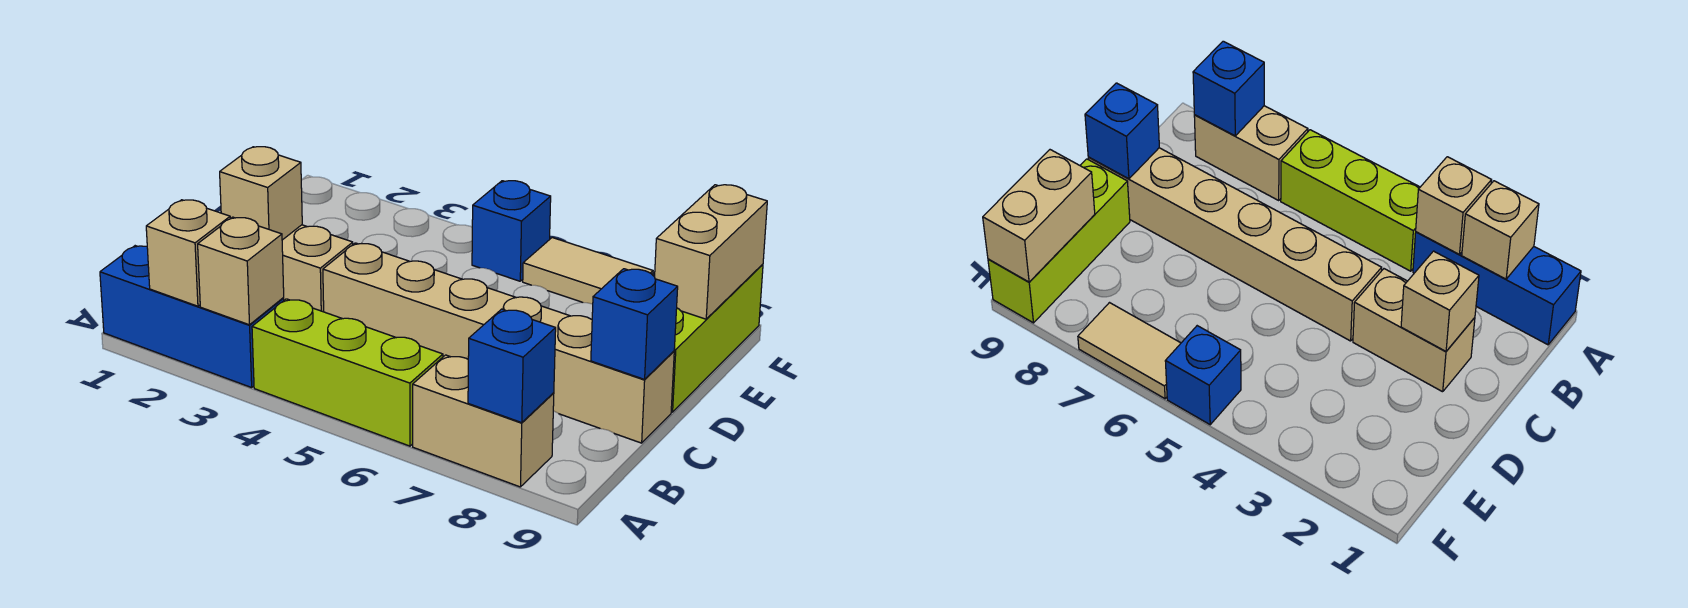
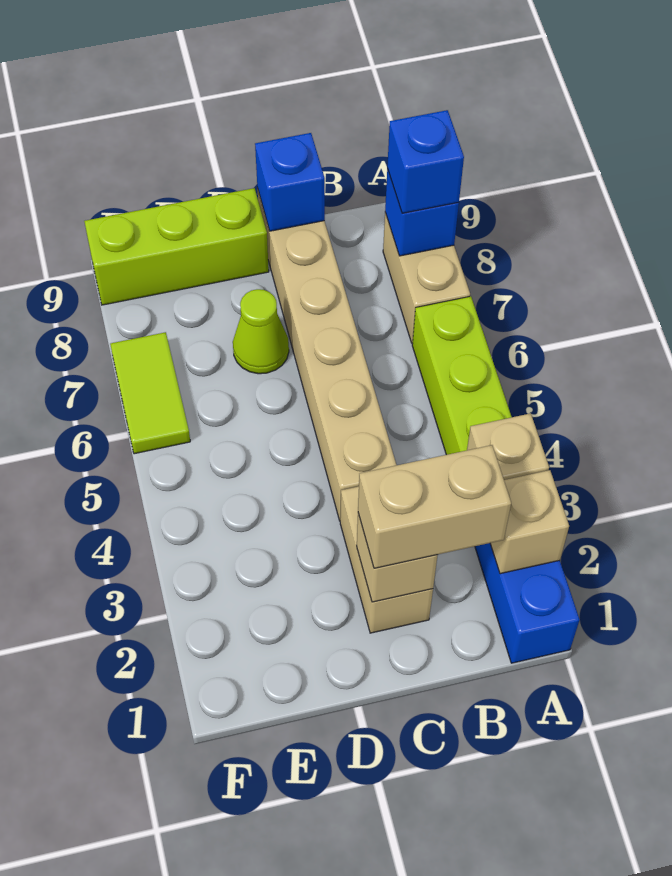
none -> lime cone D7 level 1
tan brick E9:F9 level 2 -> tan brick B2:C2 level 3
blue brick F5 level 1 -> blue brick A8 level 3
tan tile F6:F7 level 1 -> lime tile F6:F7 level 1

